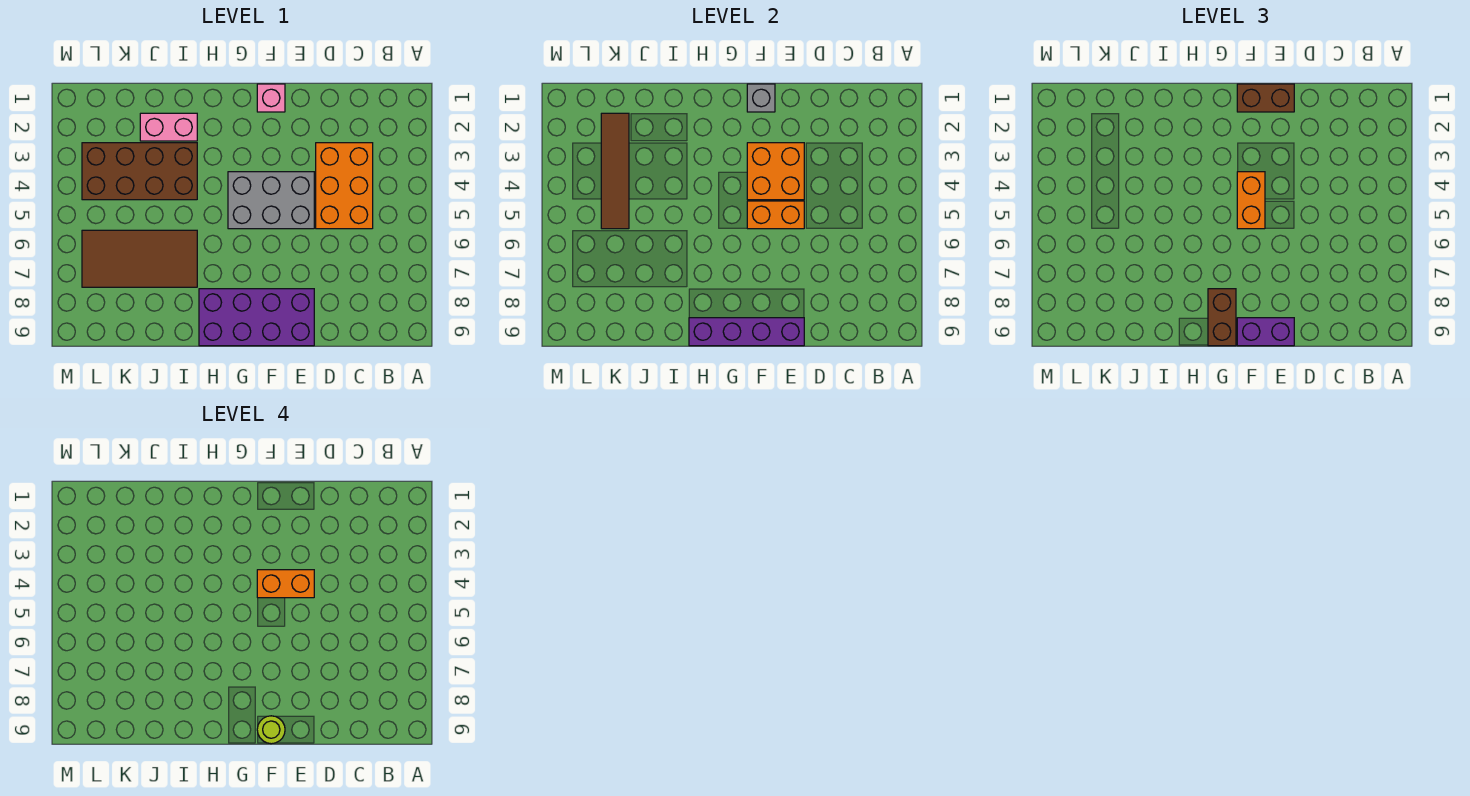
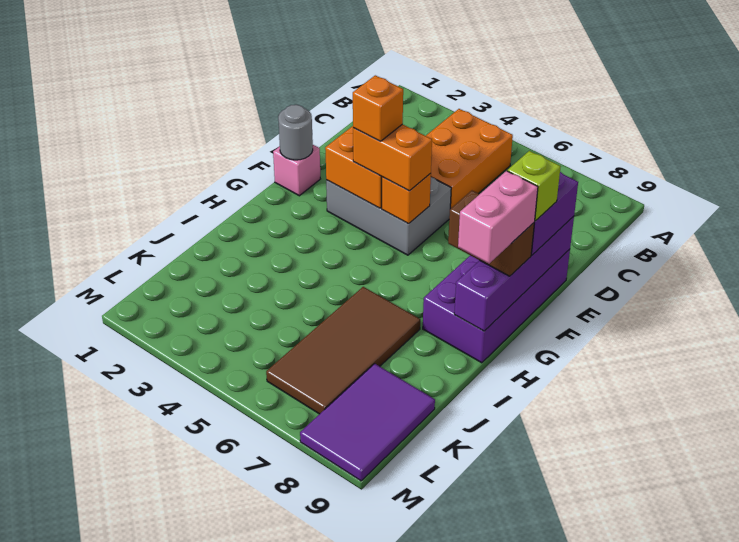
orange brick C3:D5 level 1 -> orange brick B4:D5 level 1
brown brick E1:F1 level 3 -> none
grey brick E4:G5 level 1 -> grey brick E3:F5 level 1
orange brick E4:F4 level 4 -> orange brick F4 level 4
orange brick E5:F5 level 2 -> orange brick F5 level 2
grey brick F1 level 2 -> grey round brick F1 level 2
lime round brick F9 level 4 -> lime brick F9 level 4
pink brick I2:J2 level 1 -> pink brick G9:H9 level 4
brown brick I3:L4 level 1 -> none
brown tile K2:K5 level 2 -> none
none -> purple tile K8:M9 level 1

